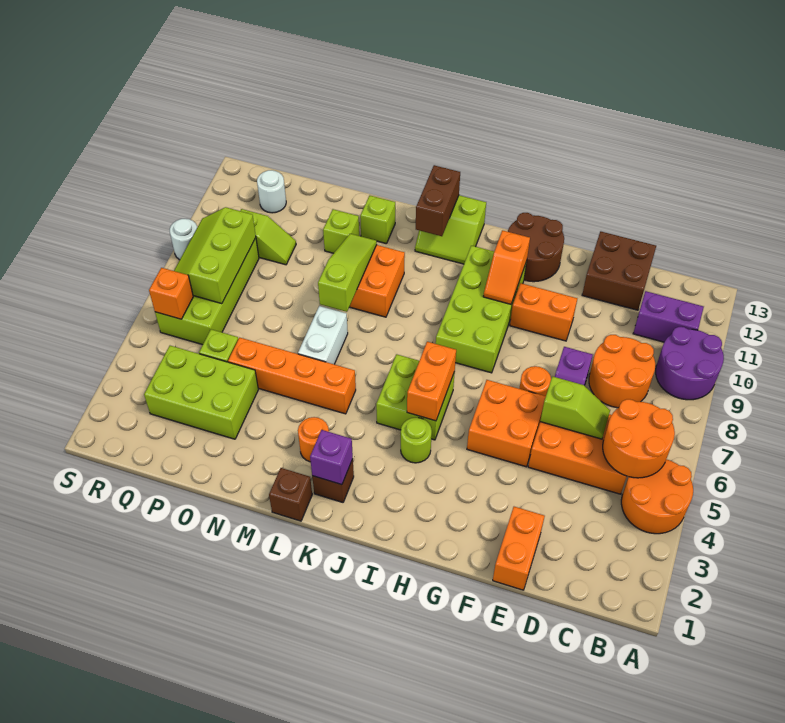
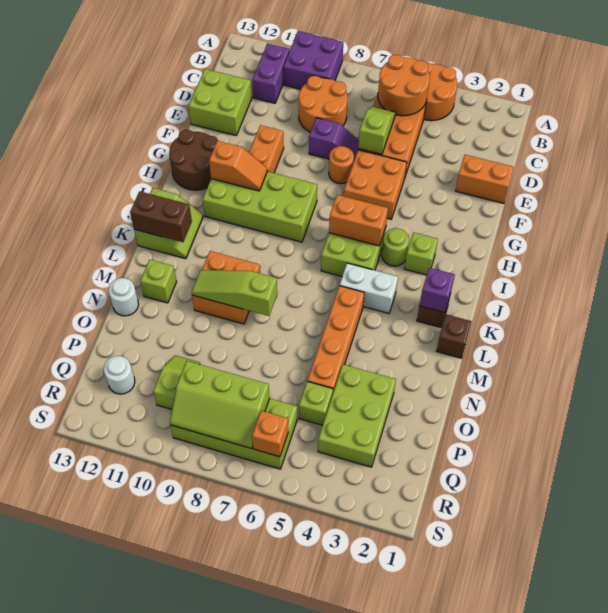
purple round brick A9:B10 level 1 -> purple brick A9:B10 level 1
brown brick D12:E13 level 1 -> lime brick D12:E13 level 1
orange round brick L3 level 1 -> none
white brick M6:M7 level 1 -> white brick K4:K5 level 1
lime brick N11 level 1 -> lime brick I3 level 1
white round brick S9 level 1 -> white round brick N13 level 1

